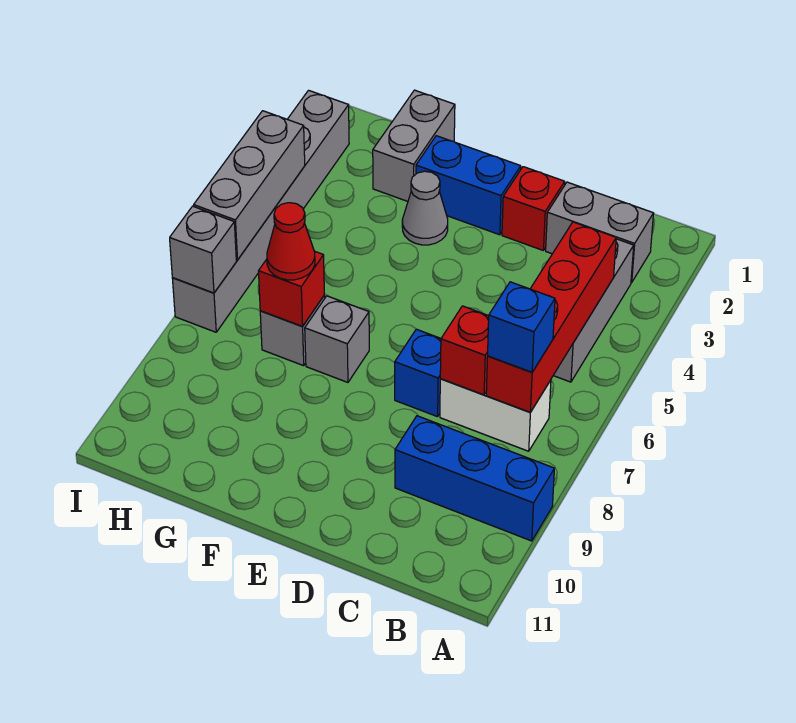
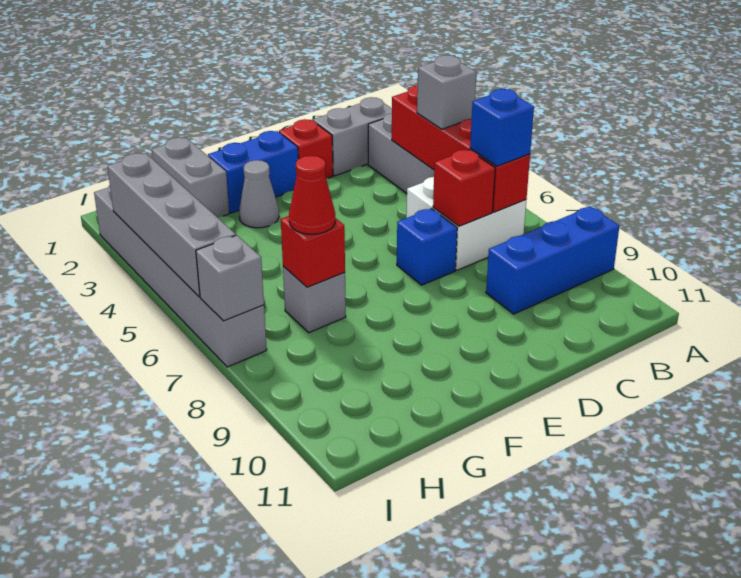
white brick B7:C7 level 1 -> white brick B6:C7 level 1
grey brick F7 level 1 -> grey brick B5 level 3
grey brick I4:I6 level 2 -> grey brick I3:I6 level 2

